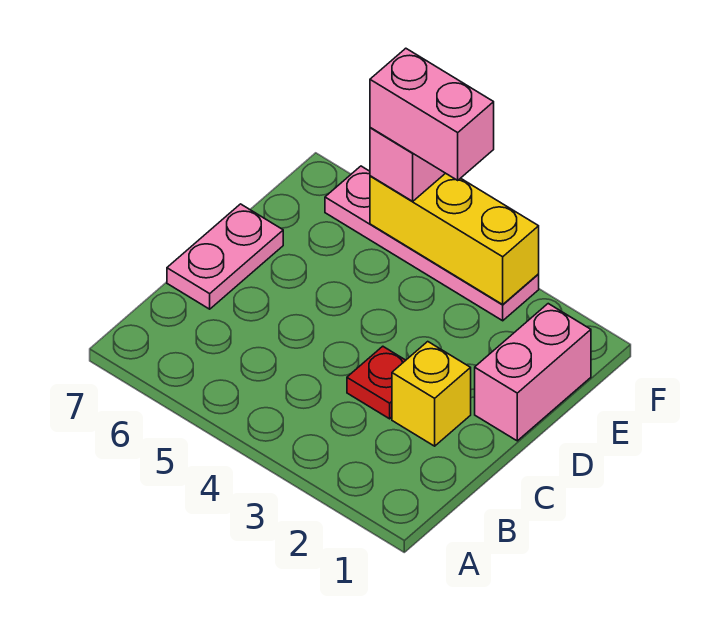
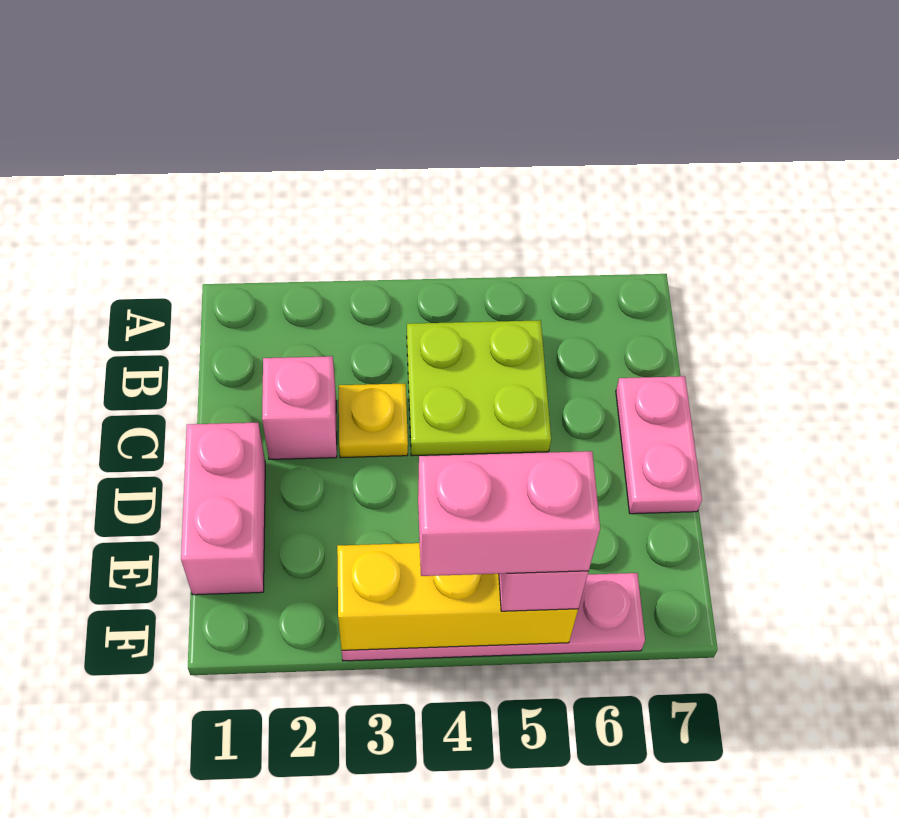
none -> lime plate B4:C5 level 1
yellow brick C2 level 1 -> pink brick C2 level 1
red plate C3 level 1 -> yellow plate C3 level 1

